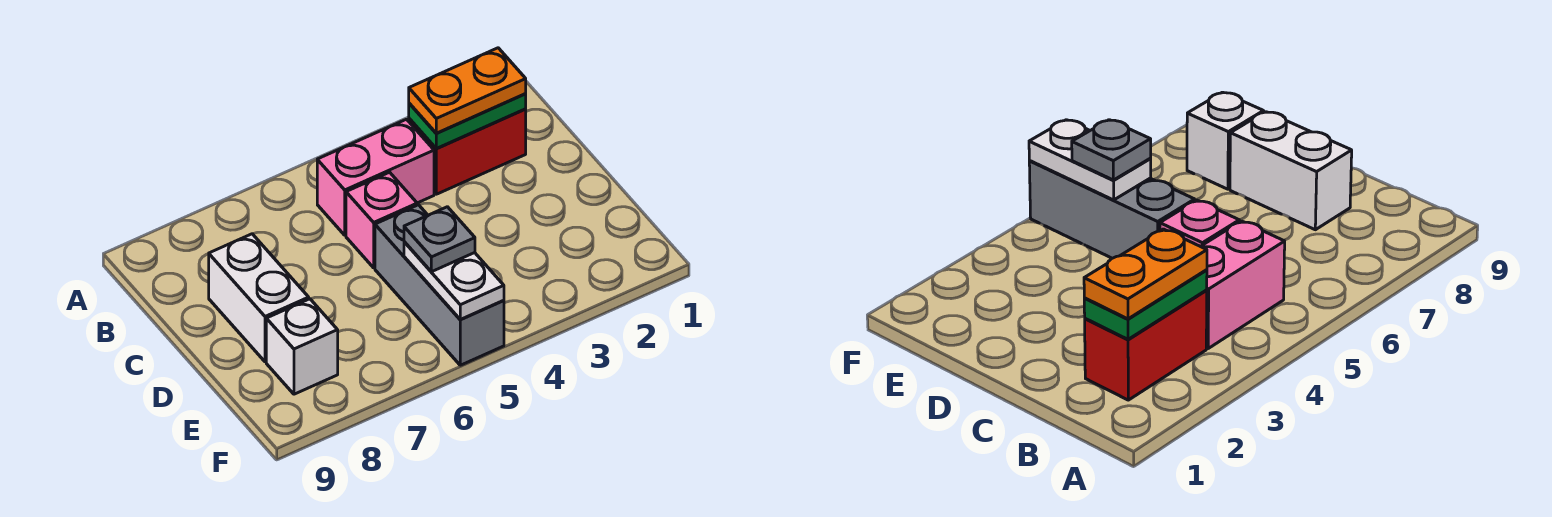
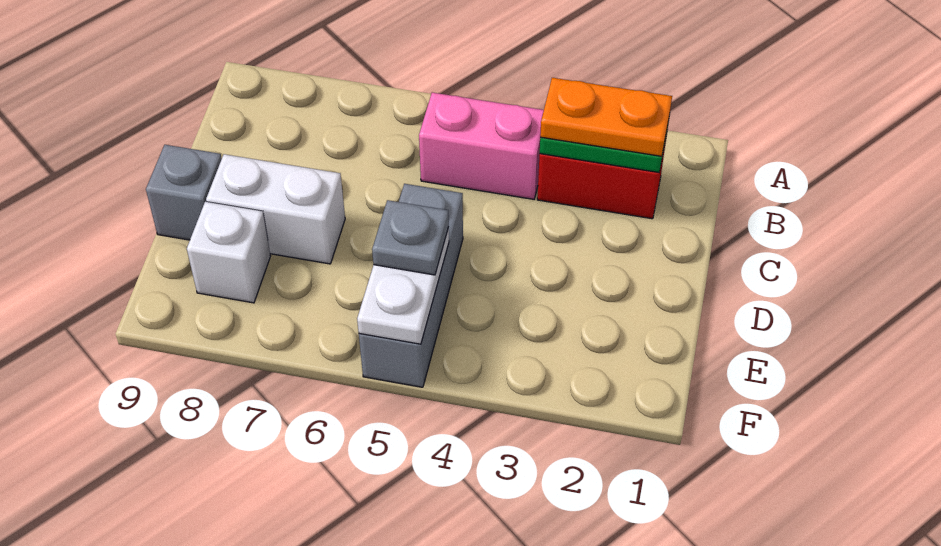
pink brick C5 level 1 -> none
white brick C8:D8 level 1 -> white brick D7:D8 level 1
none -> grey brick D9 level 1

